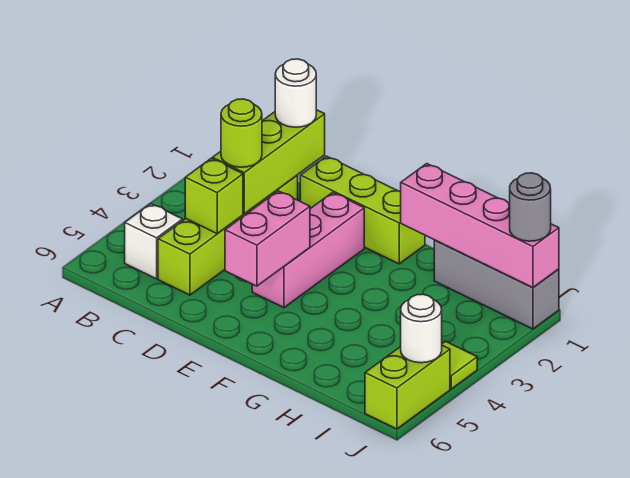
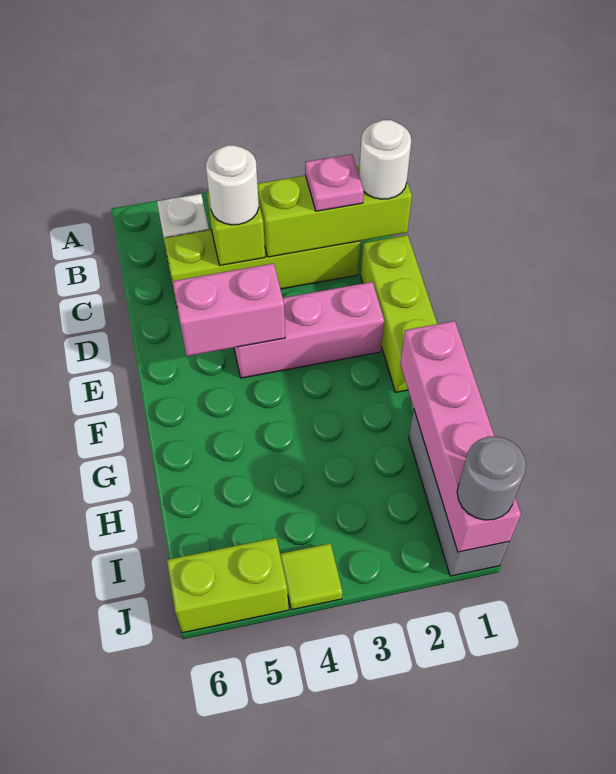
none -> pink plate C2 level 3
lime round brick C3 level 3 -> none
white round brick J5 level 2 -> white round brick C4 level 3

